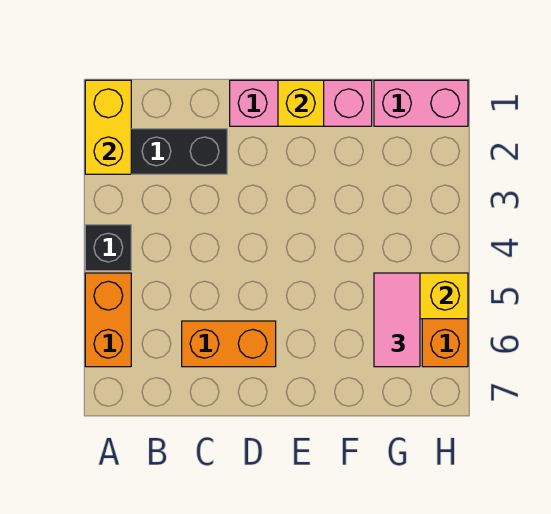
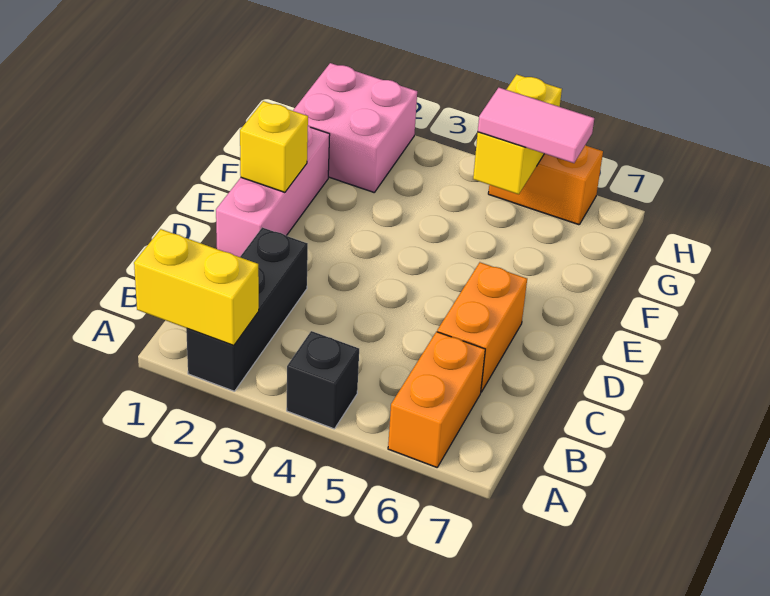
orange brick A5:A6 level 1 -> orange brick A6:B6 level 1
pink brick G1:H1 level 1 -> pink brick G1:H2 level 1

